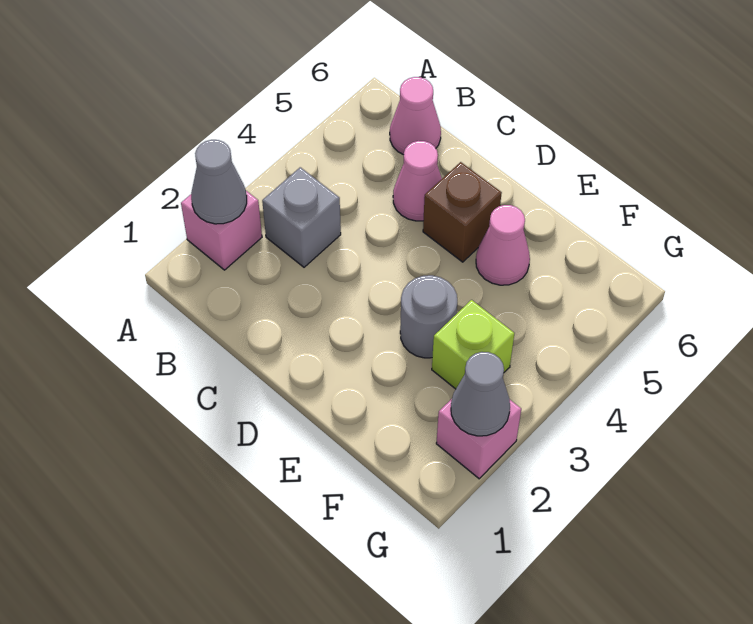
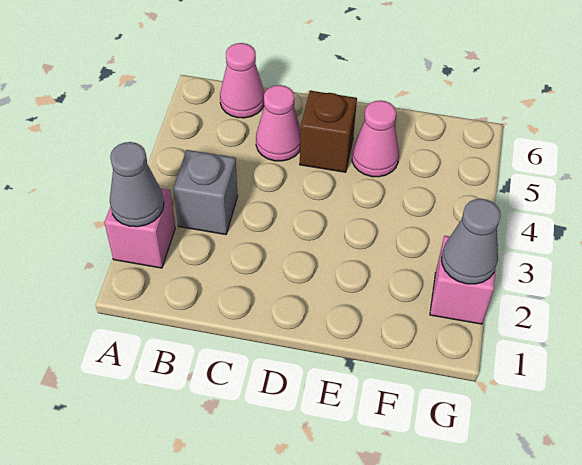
grey round brick E3 level 1 -> none
lime brick F3 level 1 -> none

